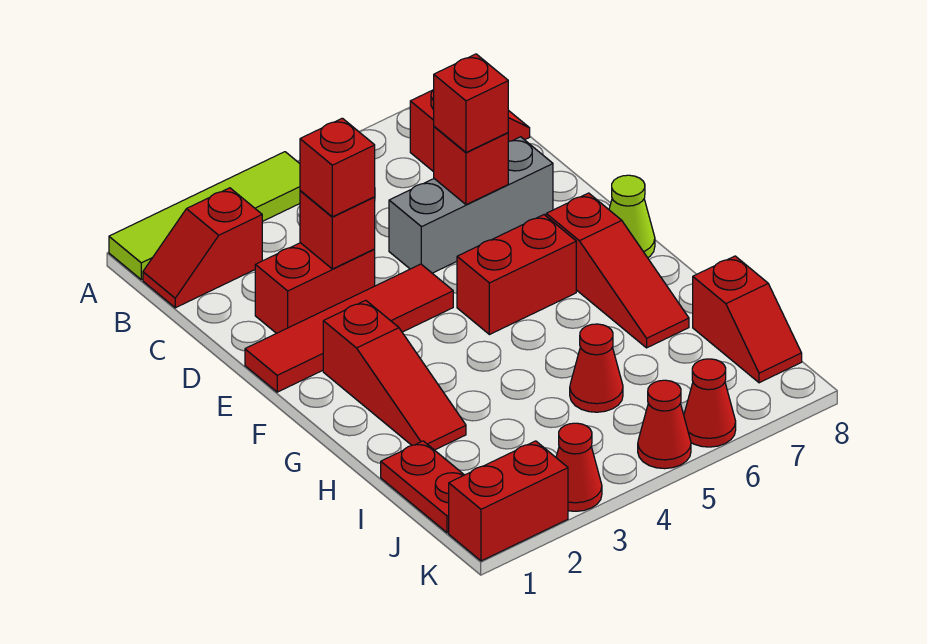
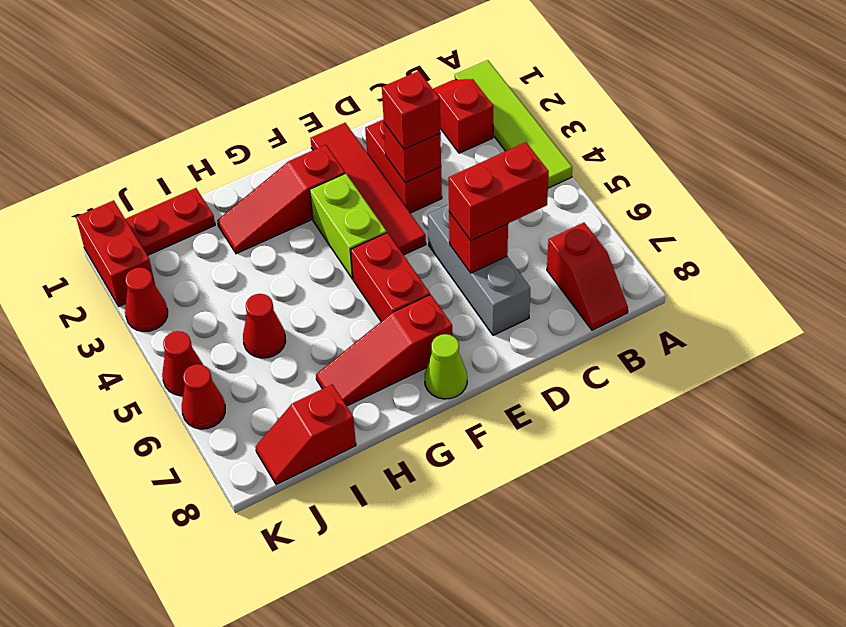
red brick D6 level 3 -> red brick C6:D6 level 3
none -> lime brick F3:F4 level 1

